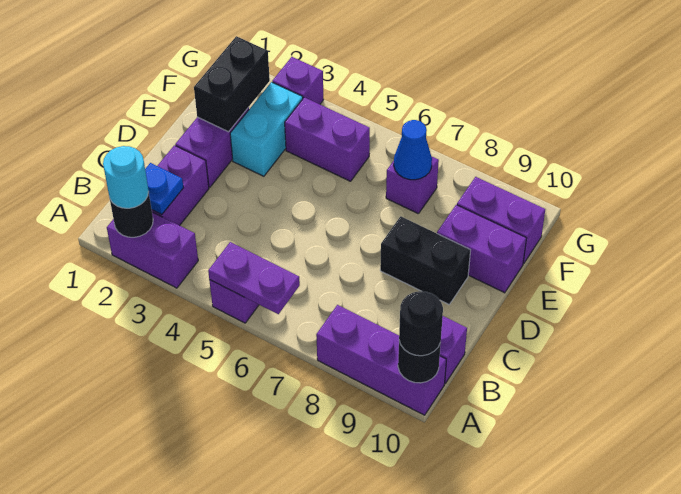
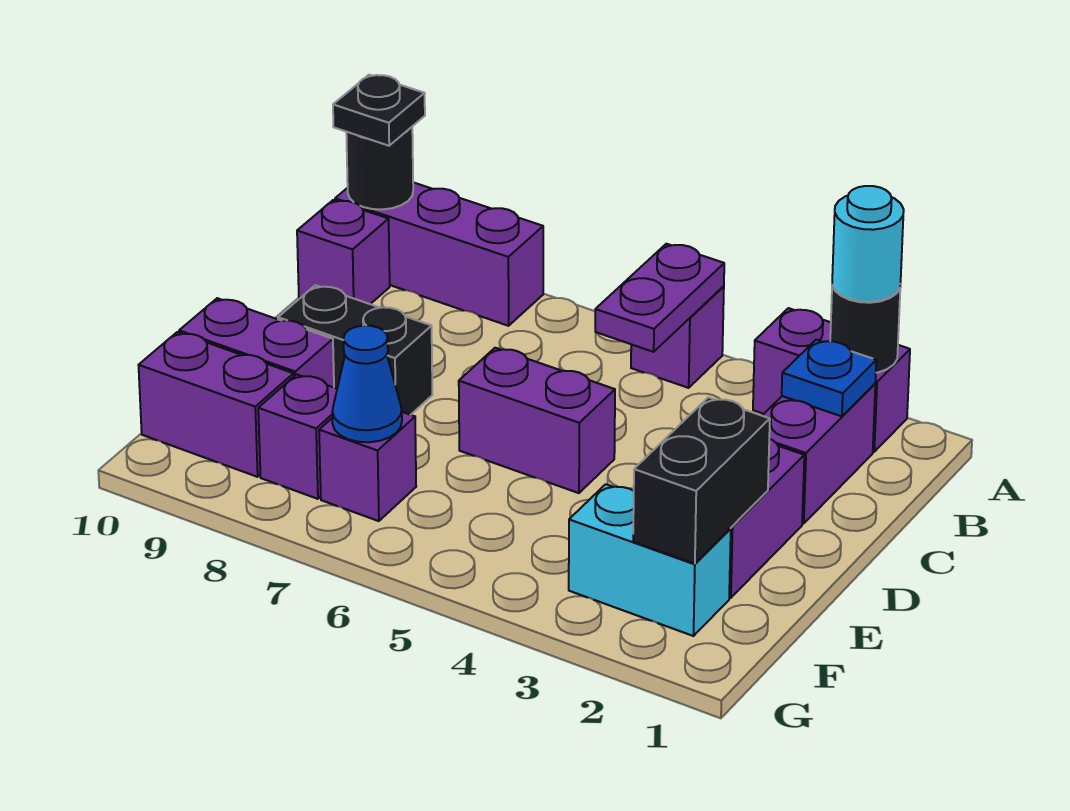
purple plate A5:A6 level 2 -> purple plate A5:B5 level 2
black round brick A10 level 3 -> black plate A10 level 3
cyan brick E3:F3 level 1 -> cyan brick F2:F3 level 1
purple brick F4:F5 level 1 -> purple brick D5:D6 level 1
purple brick G3 level 1 -> purple brick F8 level 1

